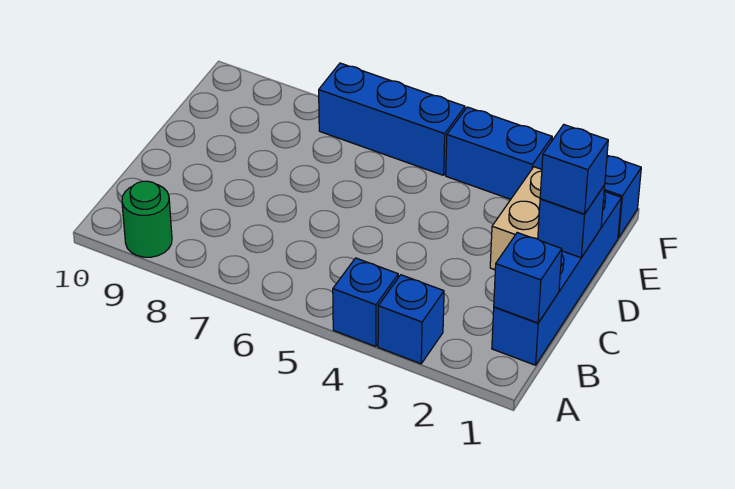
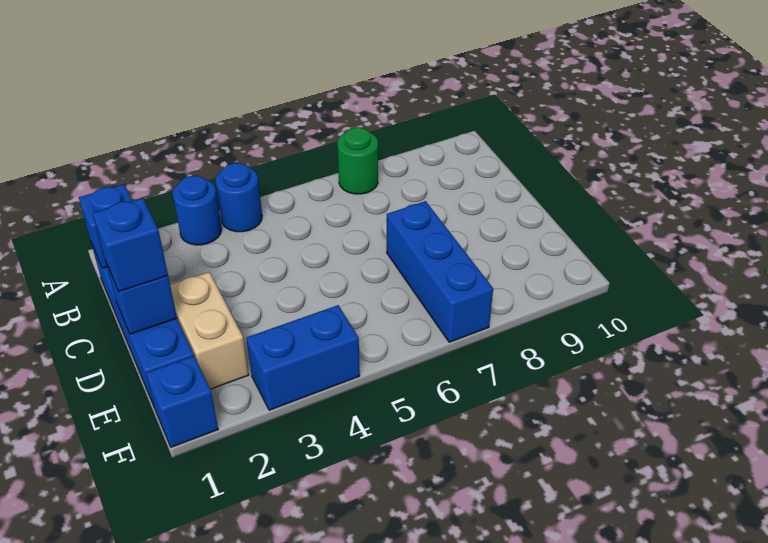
blue brick A3 level 1 -> blue round brick A3 level 1
blue brick A4 level 1 -> blue round brick A4 level 1
green round brick A9 level 1 -> green round brick A7 level 1
blue brick F5:F7 level 1 -> blue brick D7:F7 level 1

